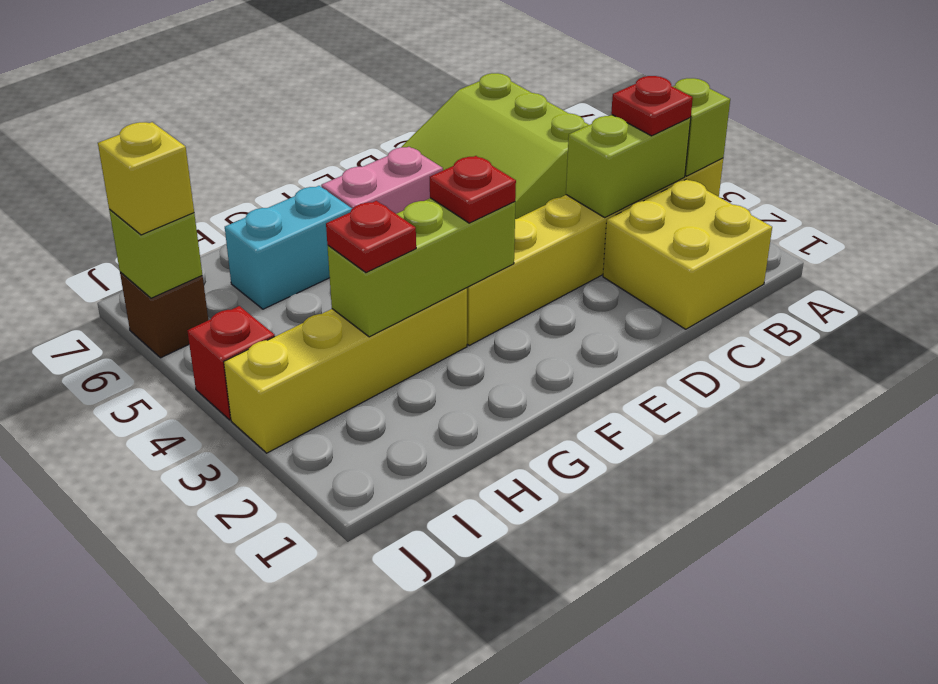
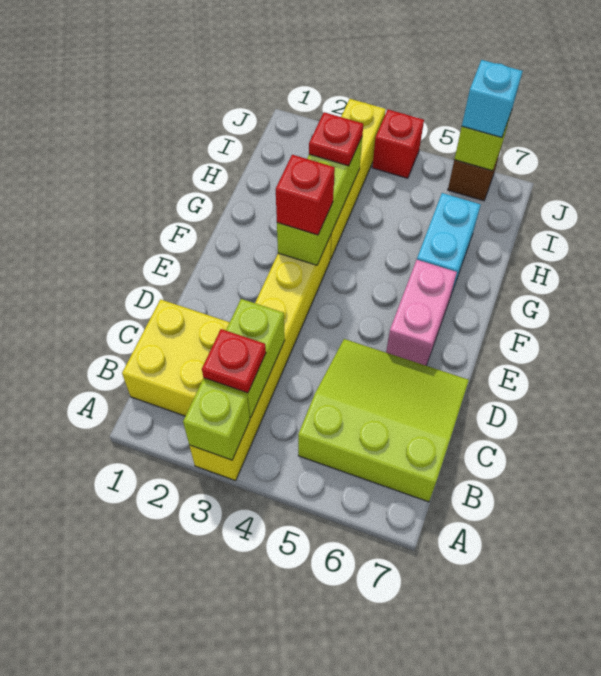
red plate F3 level 3 -> red brick F3 level 3
yellow brick J6 level 3 -> cyan brick J6 level 3

